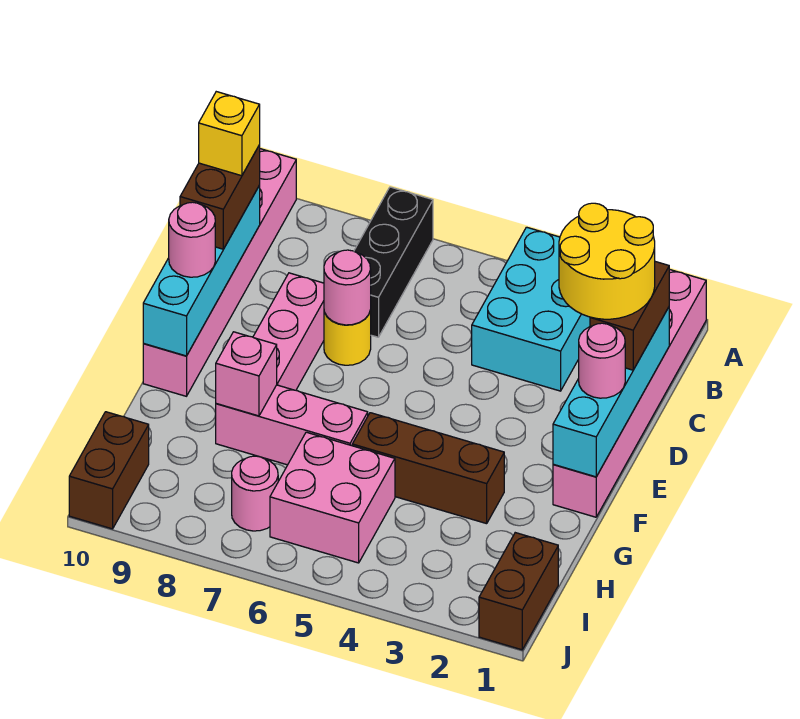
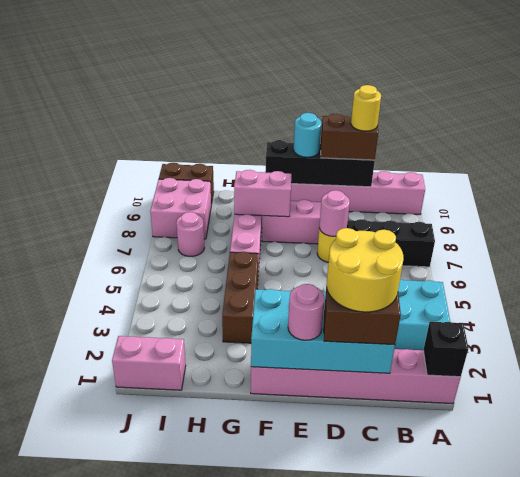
none -> black brick A1 level 2
cyan brick C1:F1 level 2 -> cyan brick C1:F2 level 2
cyan brick C10:F10 level 2 -> black brick C10:F10 level 2
yellow brick C10 level 4 -> yellow round brick C10 level 4
pink round brick E10 level 3 -> cyan round brick E10 level 3
pink brick G8 level 2 -> pink brick F8:G8 level 2
pink brick H5:I6 level 1 -> pink brick I8:J9 level 1
brown brick I1:J1 level 1 -> pink brick I1:J1 level 1

